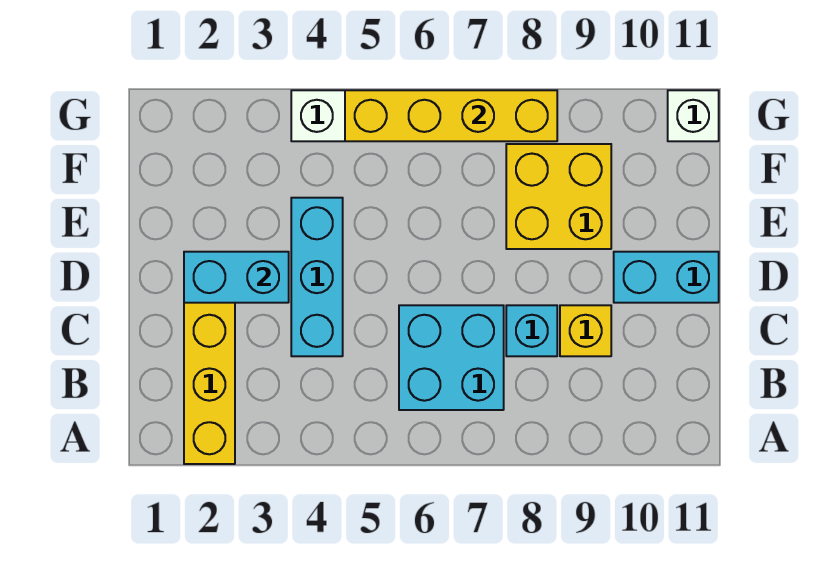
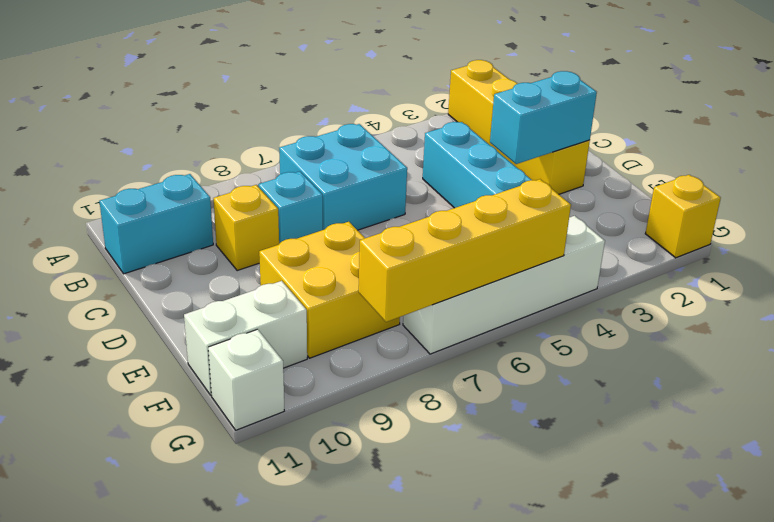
cyan brick D10:D11 level 1 -> cyan brick B10:B11 level 1
none -> white brick F10:F11 level 1
none -> yellow brick G1 level 1

